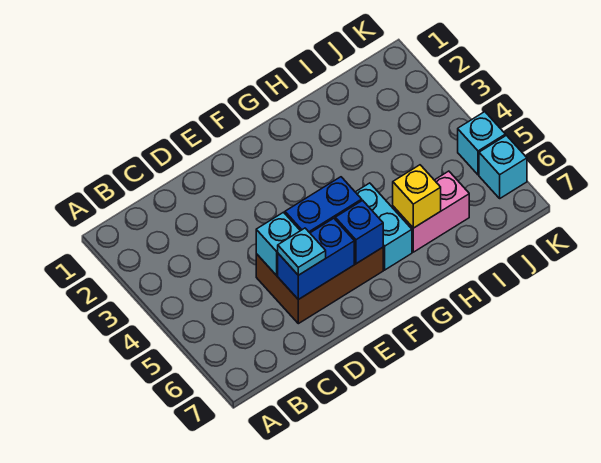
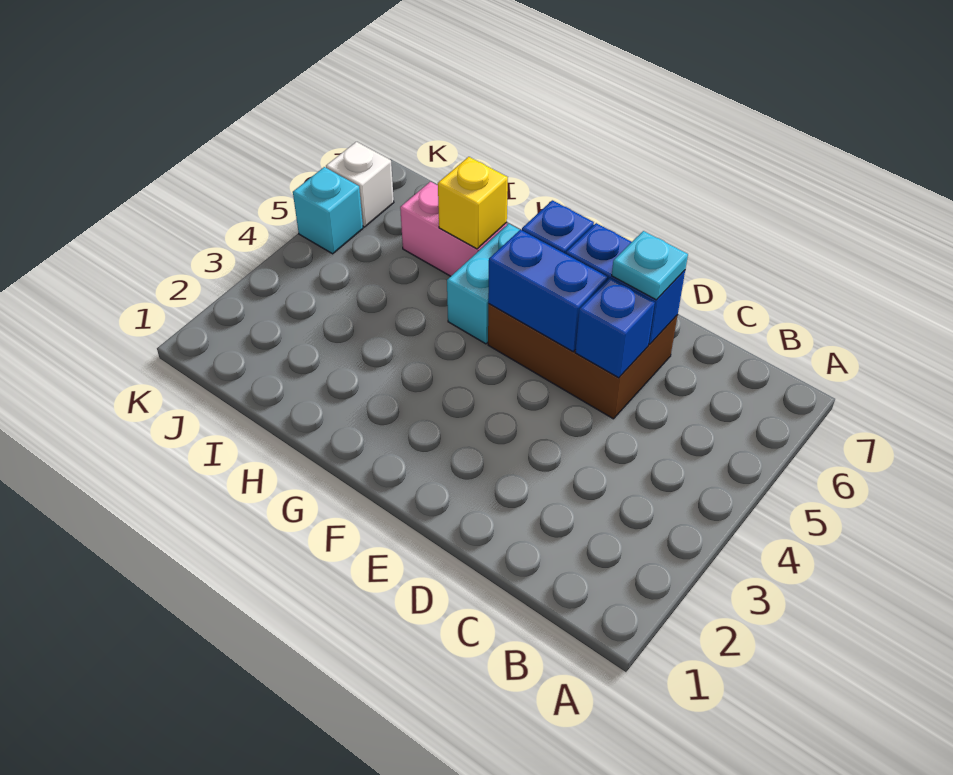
cyan brick D5 level 2 -> blue brick D5 level 2
cyan brick K6 level 1 -> white brick K6 level 1

